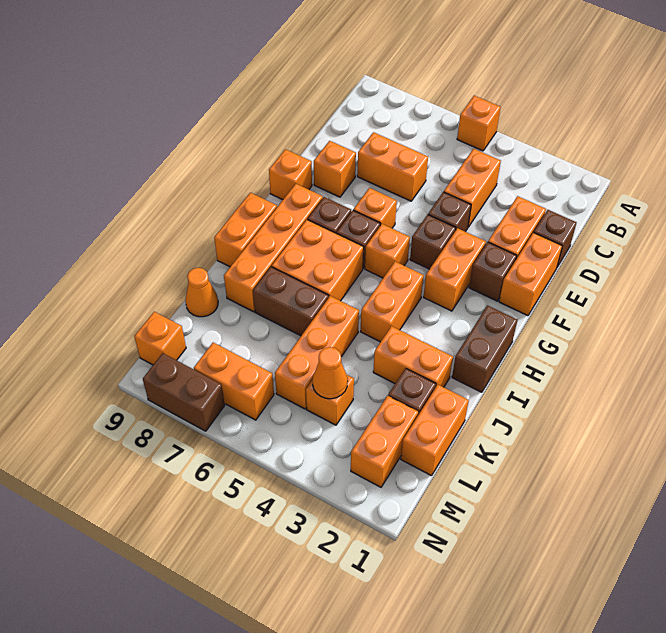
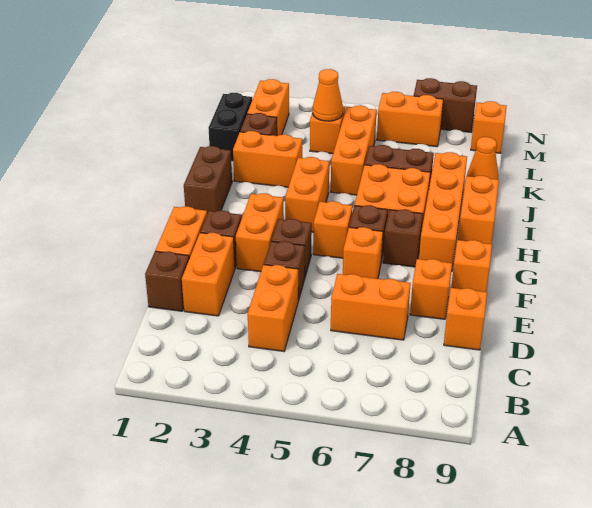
orange brick A5 level 1 -> orange brick D9 level 1
orange brick K1:L1 level 1 -> black brick K1:L1 level 1

